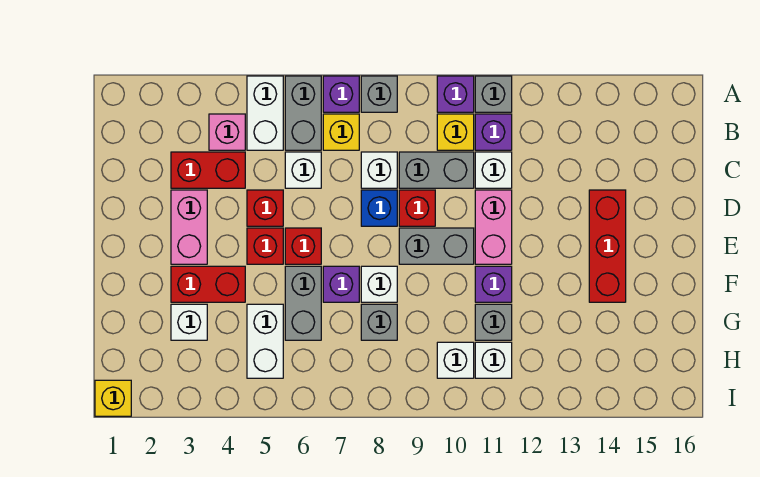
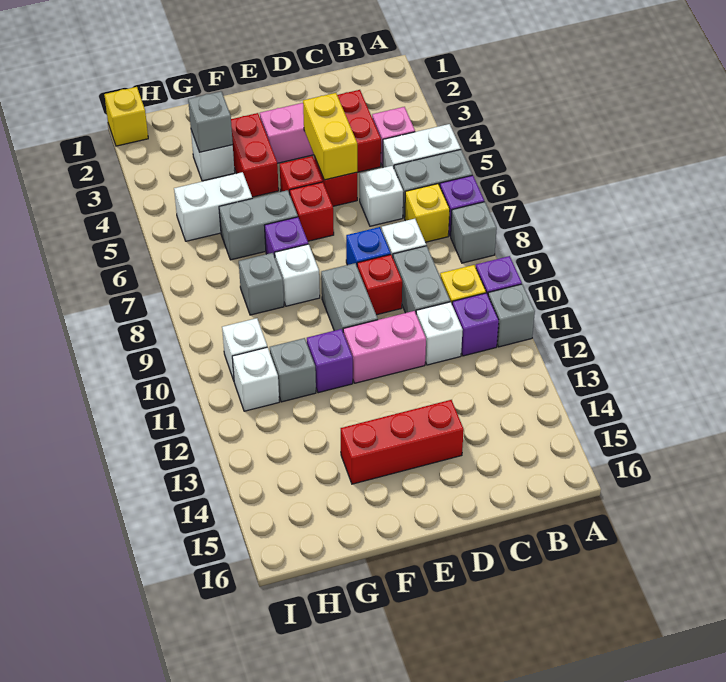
none -> yellow brick D4:D5 level 2
none -> grey brick G3 level 2

